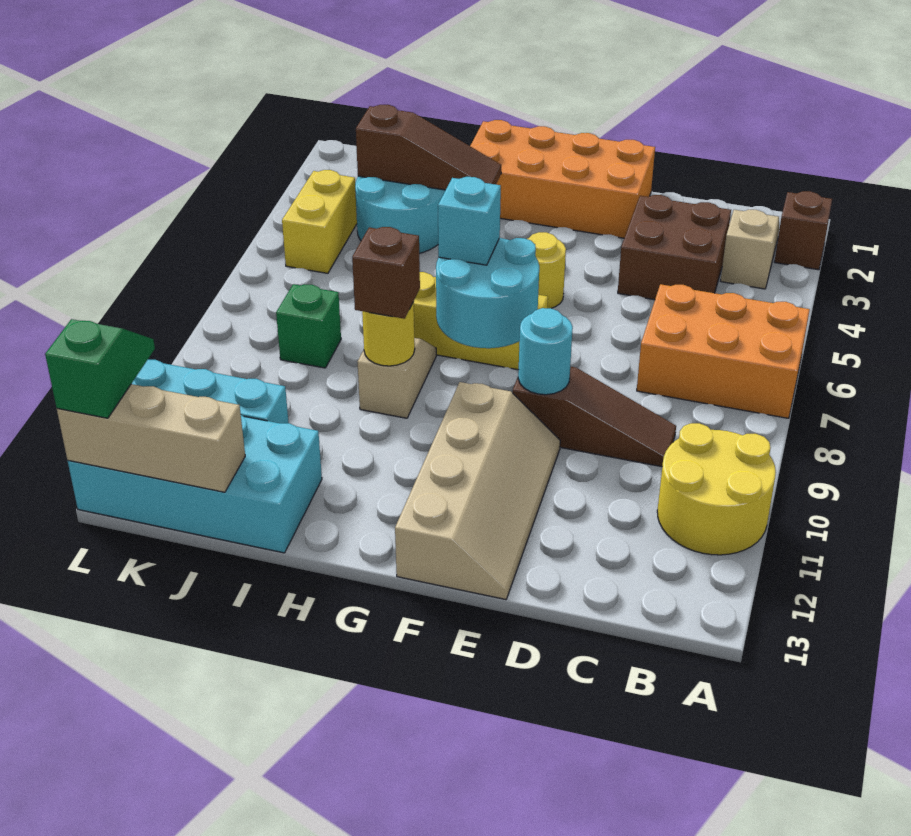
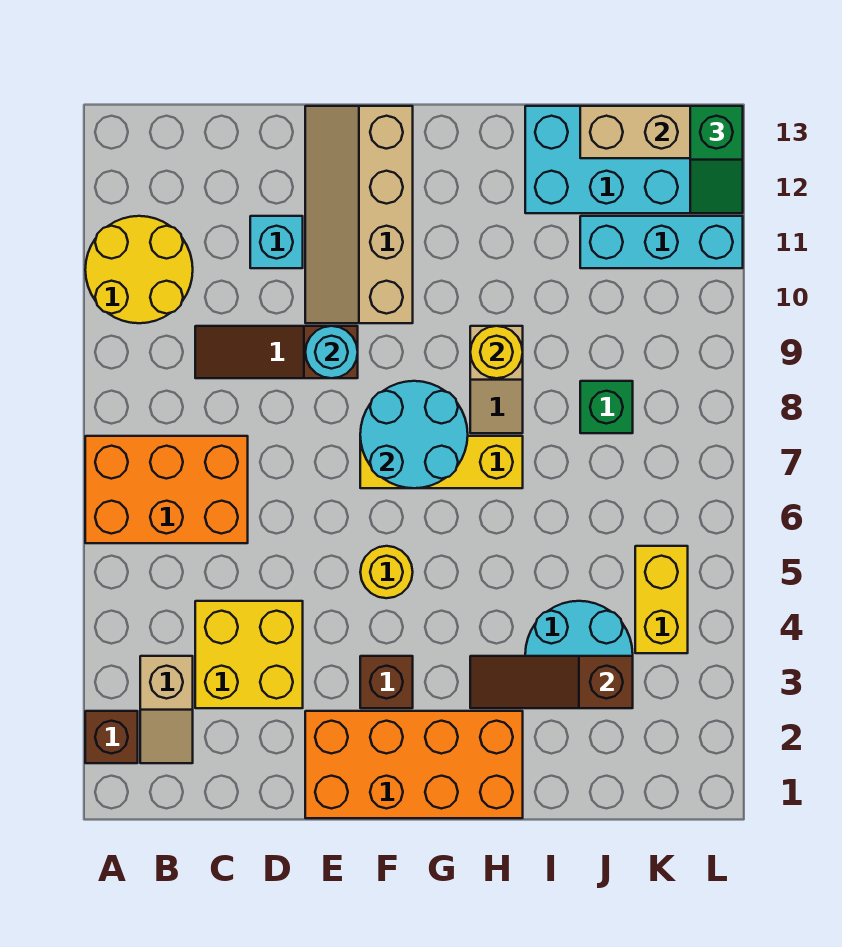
brown brick C3:D4 level 1 -> yellow brick C3:D4 level 1
cyan brick G7 level 3 -> cyan brick D11 level 1
brown brick H9 level 3 -> brown brick F3 level 1

